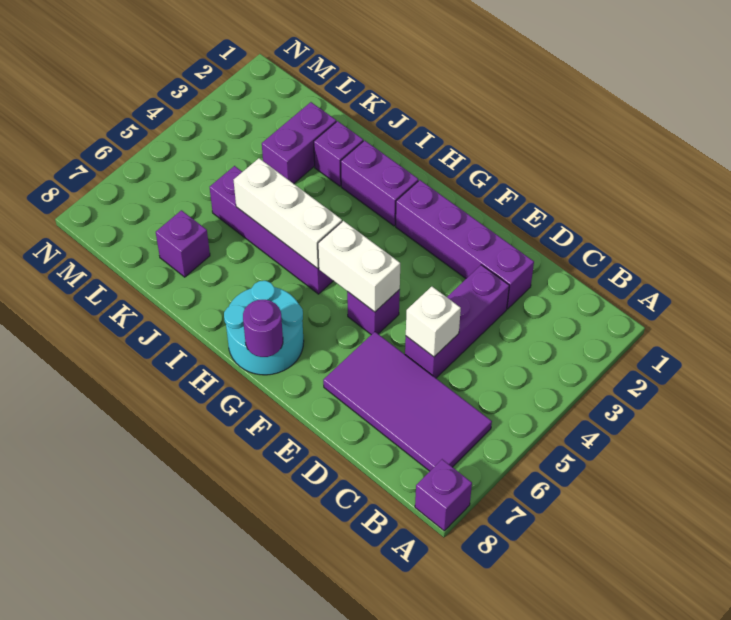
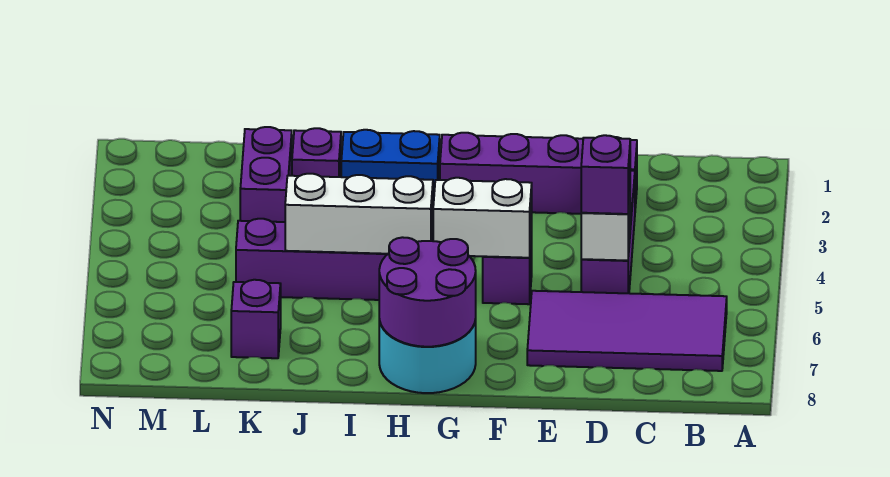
purple brick A8 level 1 -> purple brick D5 level 3
purple round brick G8 level 2 -> purple round brick G7:H8 level 2
purple brick H2:I2 level 1 -> blue brick H2:I2 level 1

